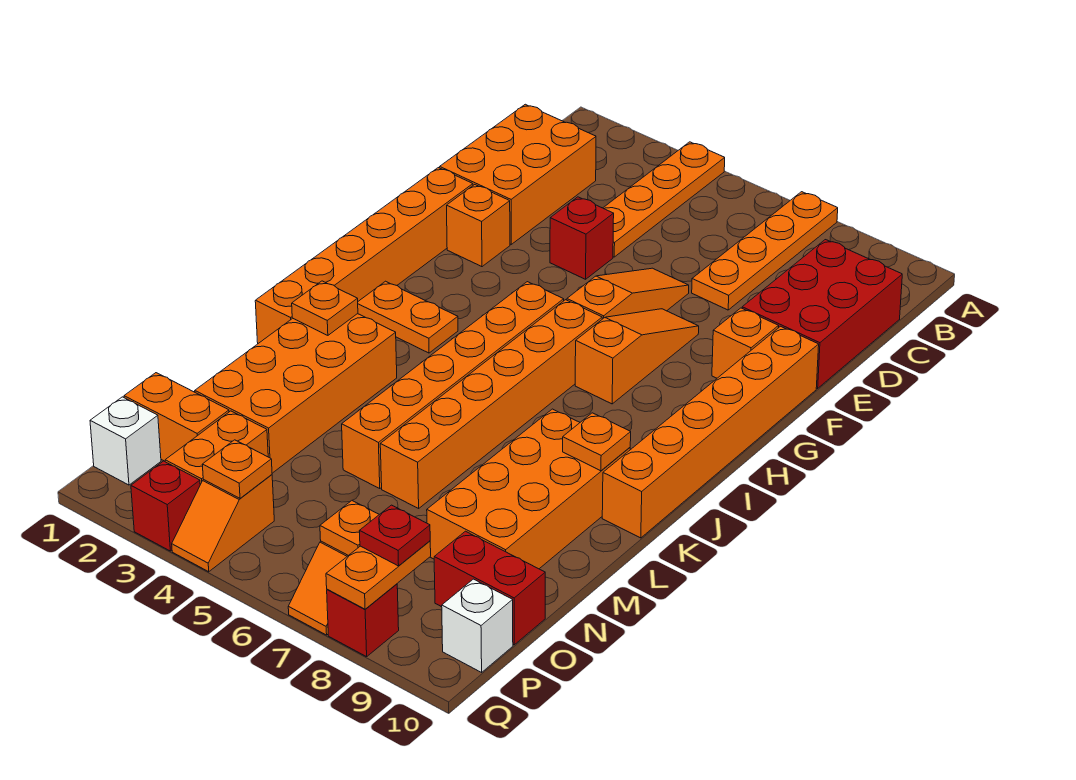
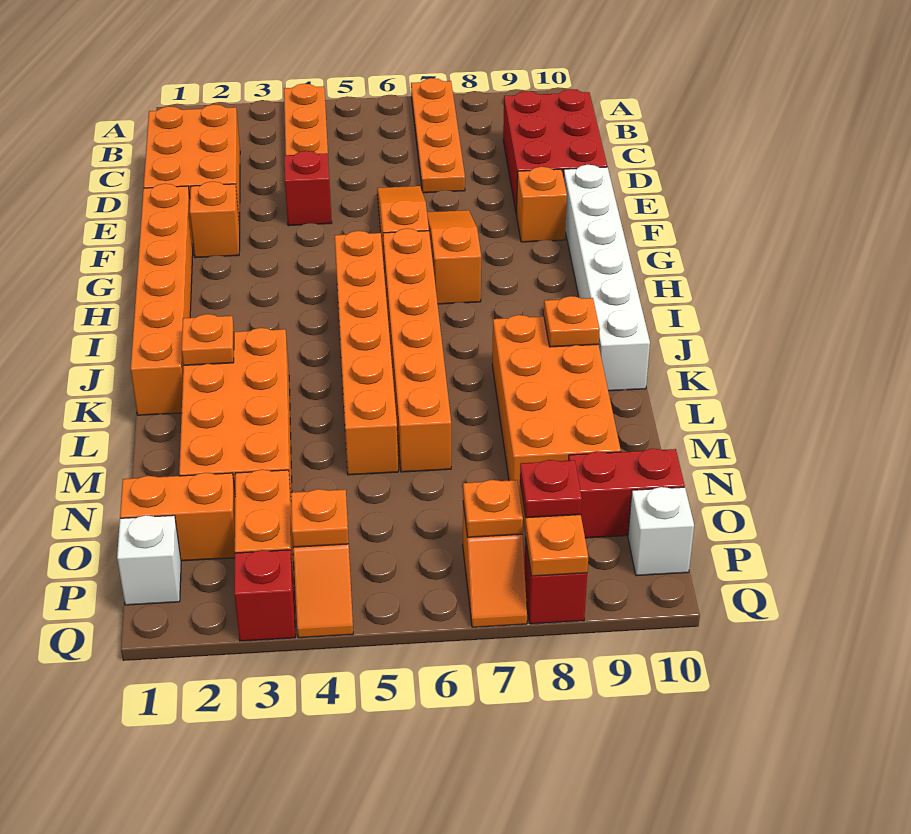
orange brick F10:K10 level 1 -> white brick F10:K10 level 1
orange plate I2:I3 level 1 -> none

